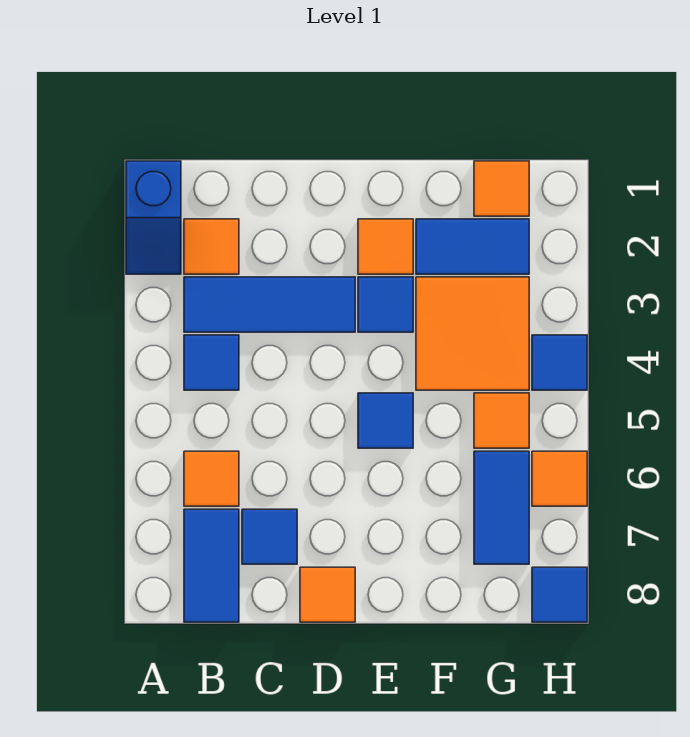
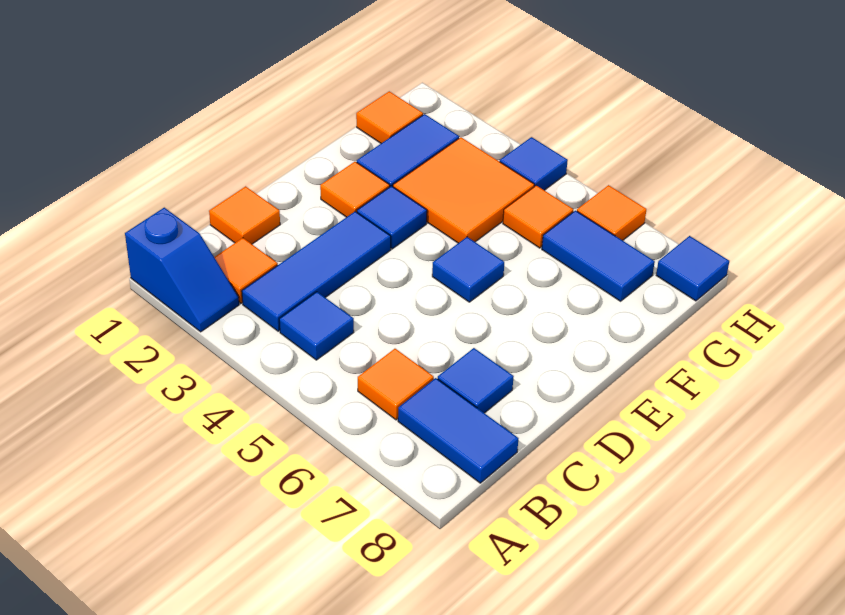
orange tile D8 level 1 -> orange tile C1 level 1

